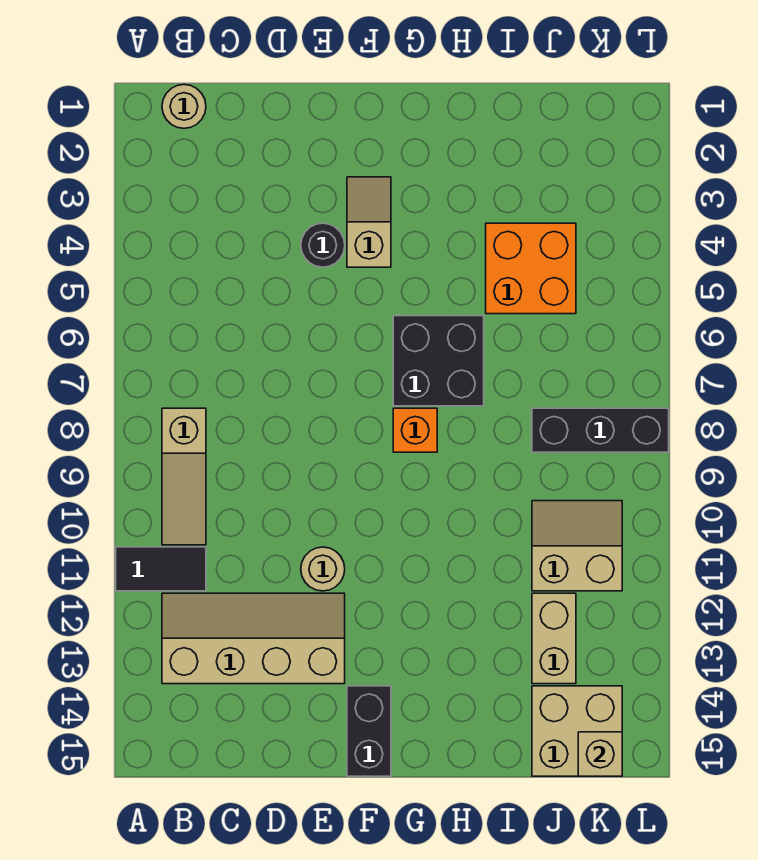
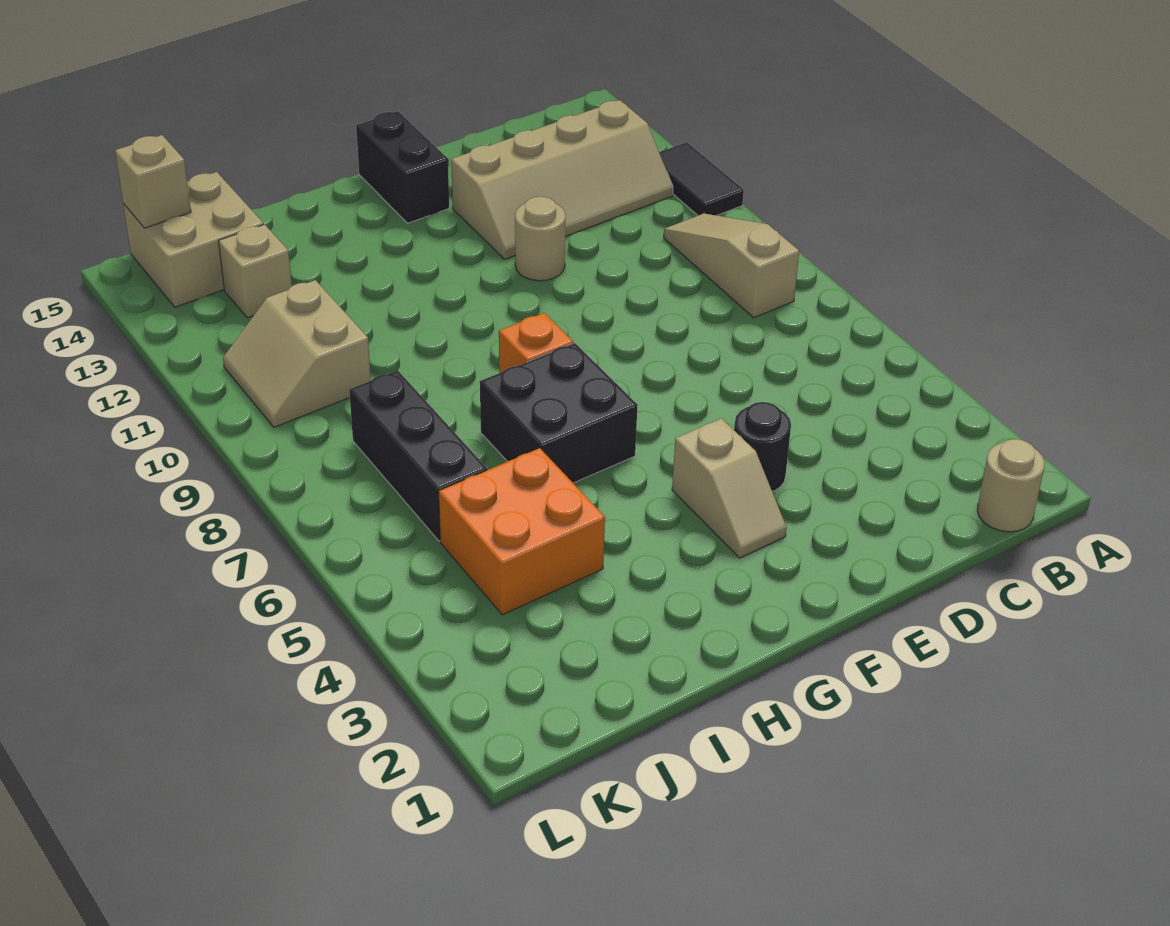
black tile A11:B11 level 1 -> black tile A11:A12 level 1
black brick J8:L8 level 1 -> black brick J6:J8 level 1
tan slope J10:K11 level 1 top 11 -> tan slope J10:K11 level 1 top J
tan brick J12:J13 level 1 -> tan brick J13 level 1

